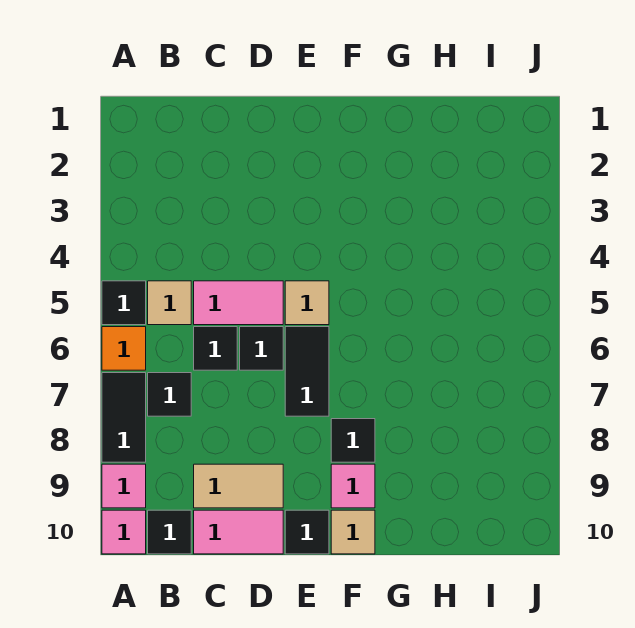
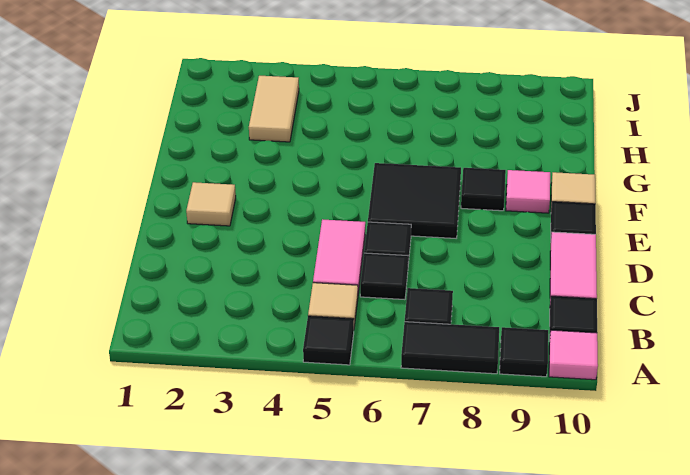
orange tile A6 level 1 -> none
pink tile A9 level 1 -> black tile A9 level 1
tan tile C9:D9 level 1 -> tan tile H3:I3 level 1
tan tile E5 level 1 -> tan tile E2 level 1
black tile E6:E7 level 1 -> black tile E6:F7 level 1

